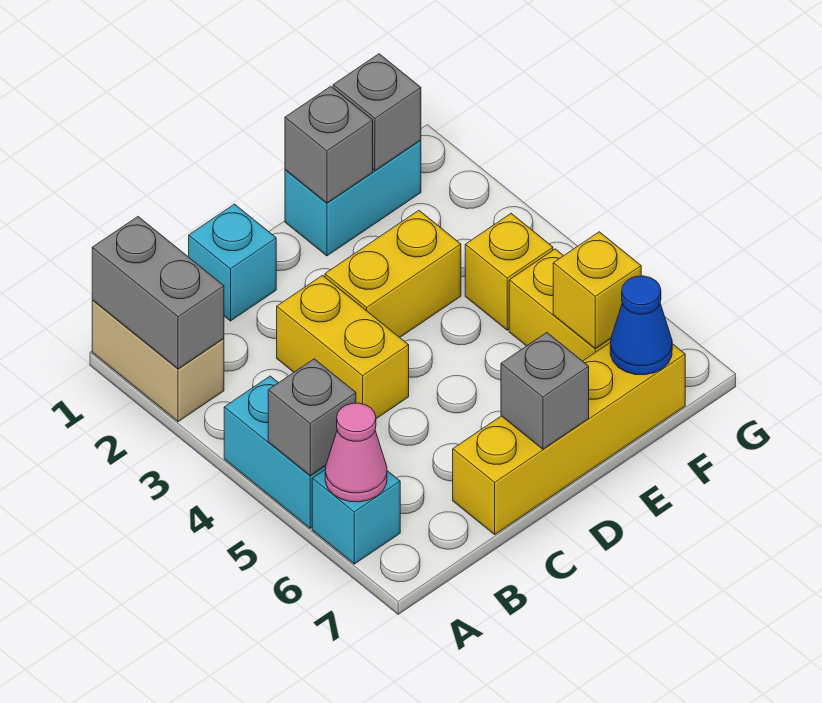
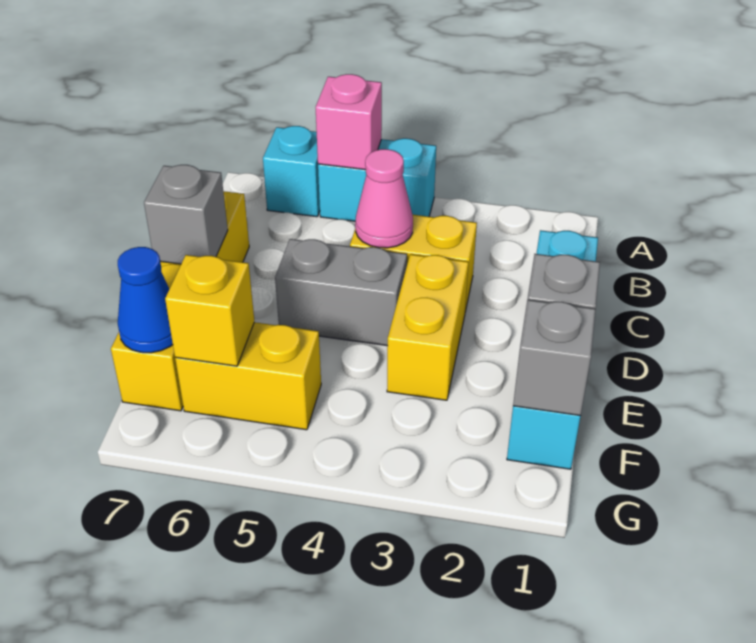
tan brick A1:A2 level 1 -> none
grey brick A1:A2 level 2 -> grey brick D4:D5 level 1
grey brick A5 level 2 -> pink brick A5 level 2
pink cone A6 level 2 -> pink cone C4 level 2
yellow brick F4 level 1 -> none

